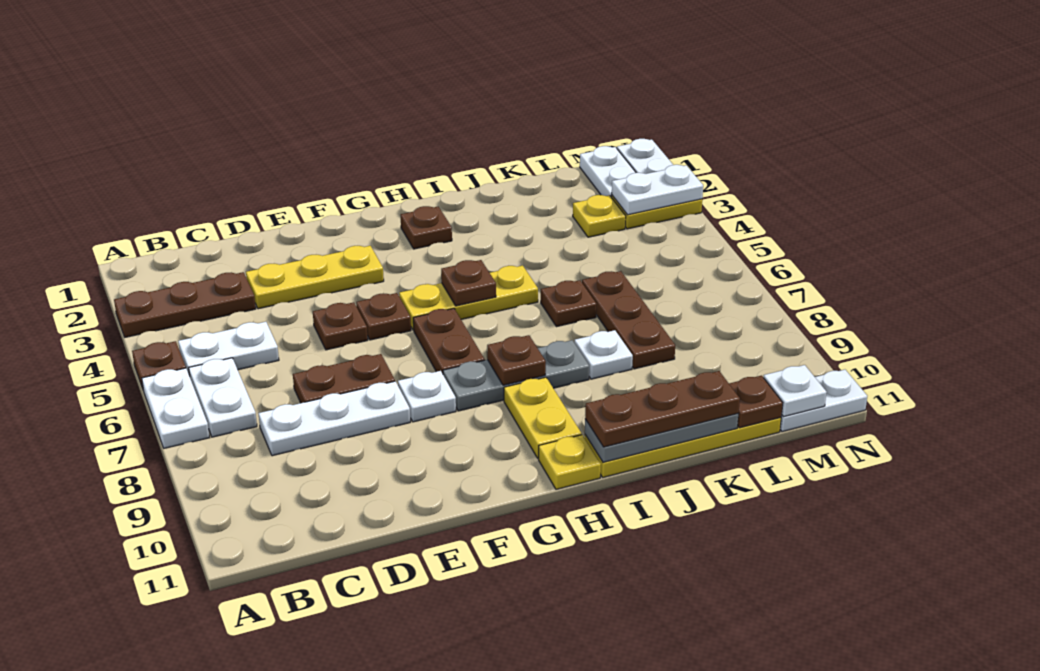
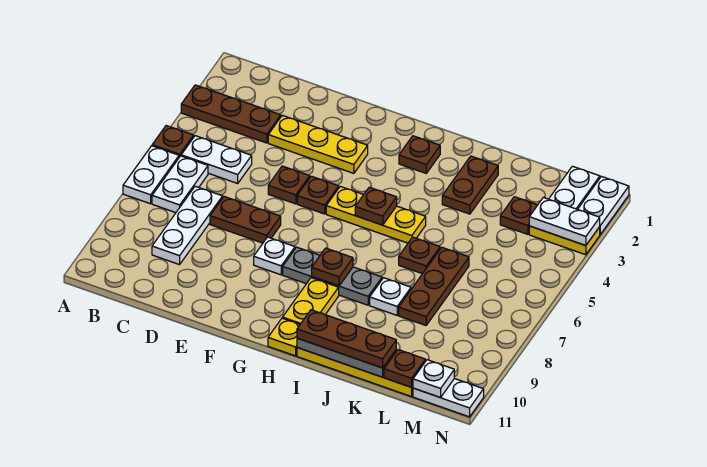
white plate C8:E8 level 1 -> white plate C7:C9 level 1
brown plate G6:G7 level 1 -> brown plate J2:J3 level 1
yellow plate L3 level 1 -> brown plate L3 level 1

